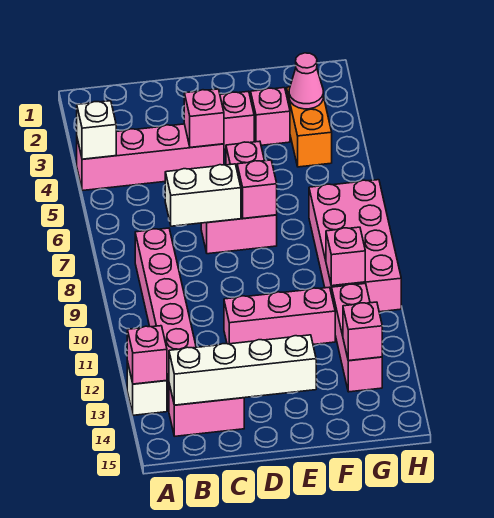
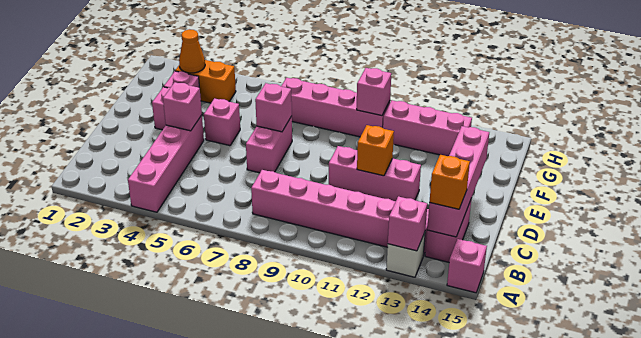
white brick A4 level 2 -> none
white brick B14:E14 level 2 -> pink brick B14:E14 level 2
none -> orange brick B14 level 3
white brick C7:D7 level 2 -> none
pink brick D11:F11 level 1 -> pink brick D10:D12 level 1
none -> orange brick D11 level 2
pink cone G3 level 2 -> orange cone G3 level 2
pink brick G7:H10 level 1 -> pink brick G7:G10 level 1
pink brick G13 level 2 -> pink brick A15 level 1

